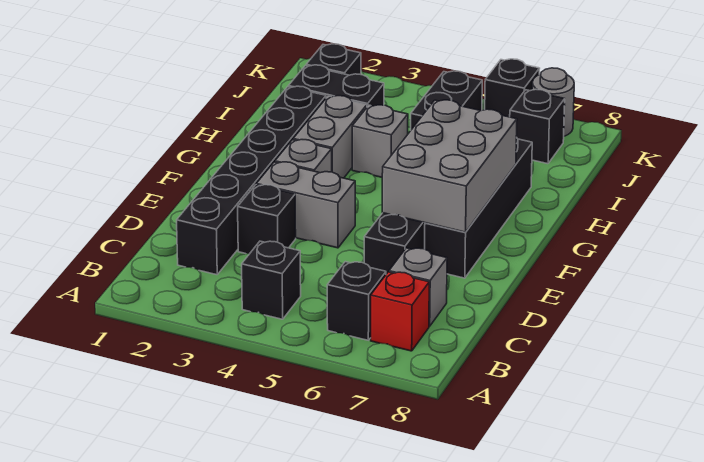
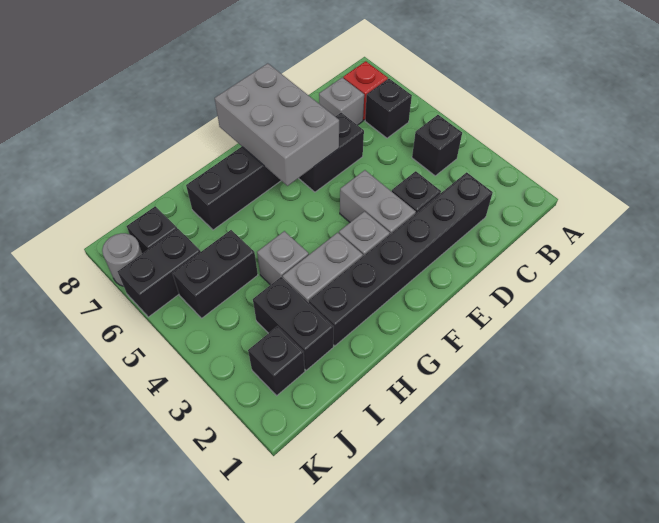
grey brick E6:G7 level 2 -> grey brick E6:F8 level 2
black brick K6 level 1 -> black brick J6:K6 level 1

